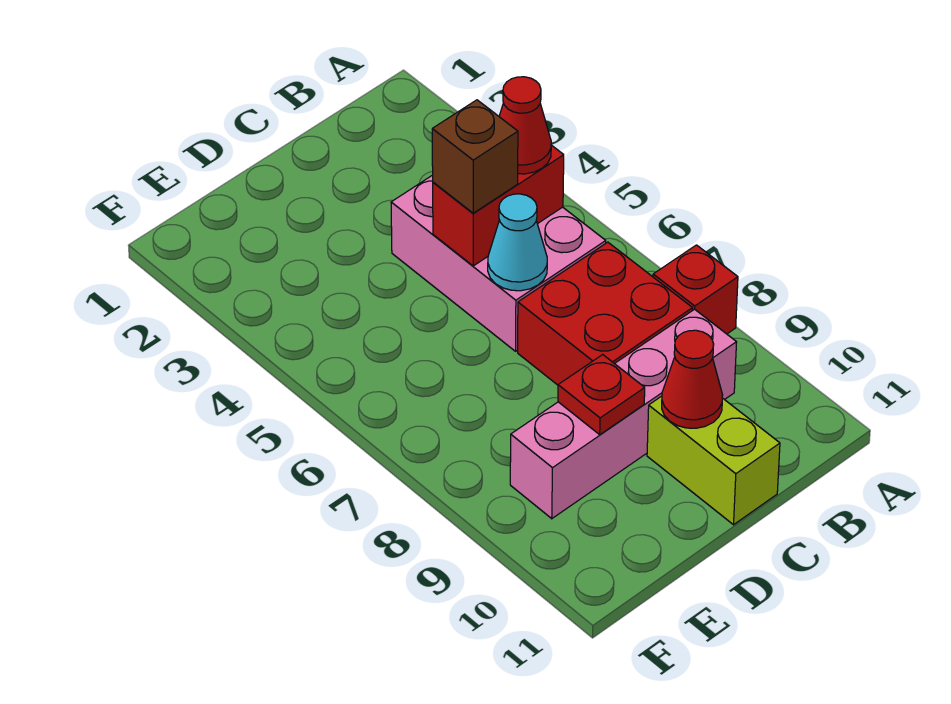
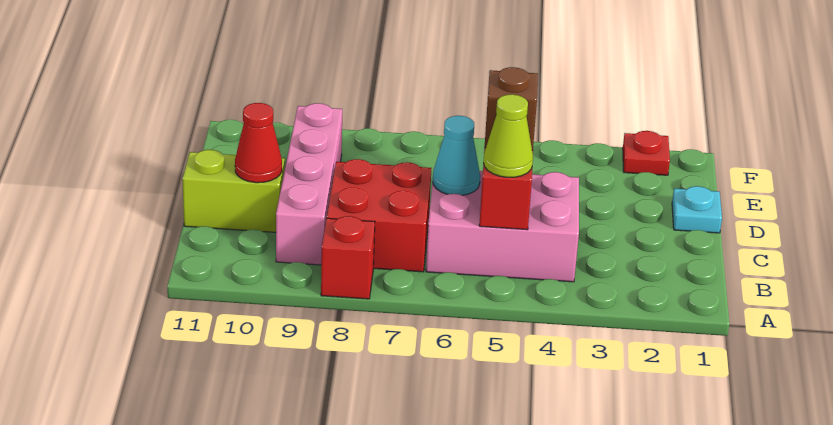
red cone B5 level 3 -> lime cone B5 level 3
none -> cyan plate D1 level 1
red plate D9 level 2 -> red plate F2 level 1

